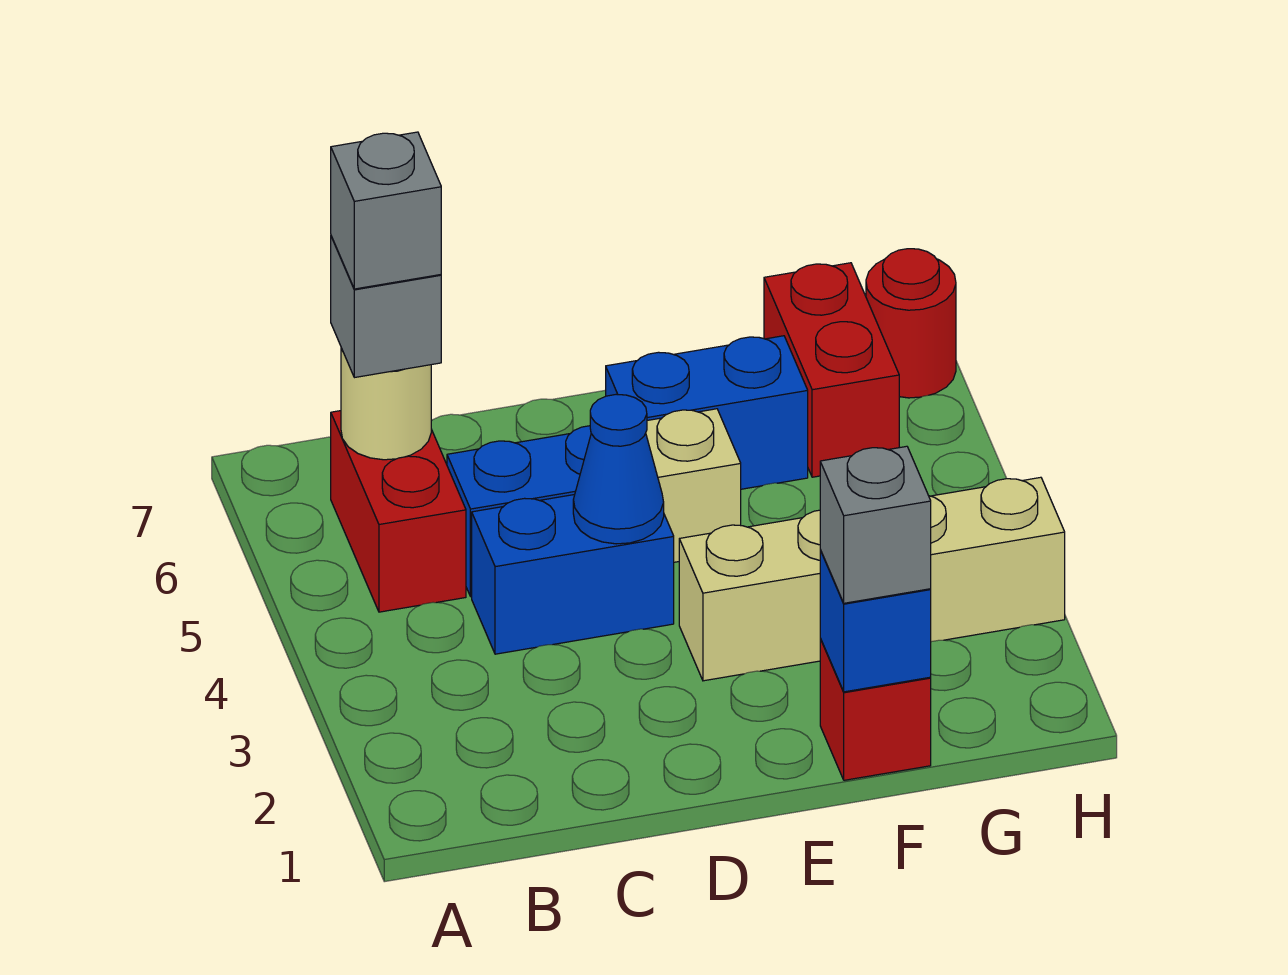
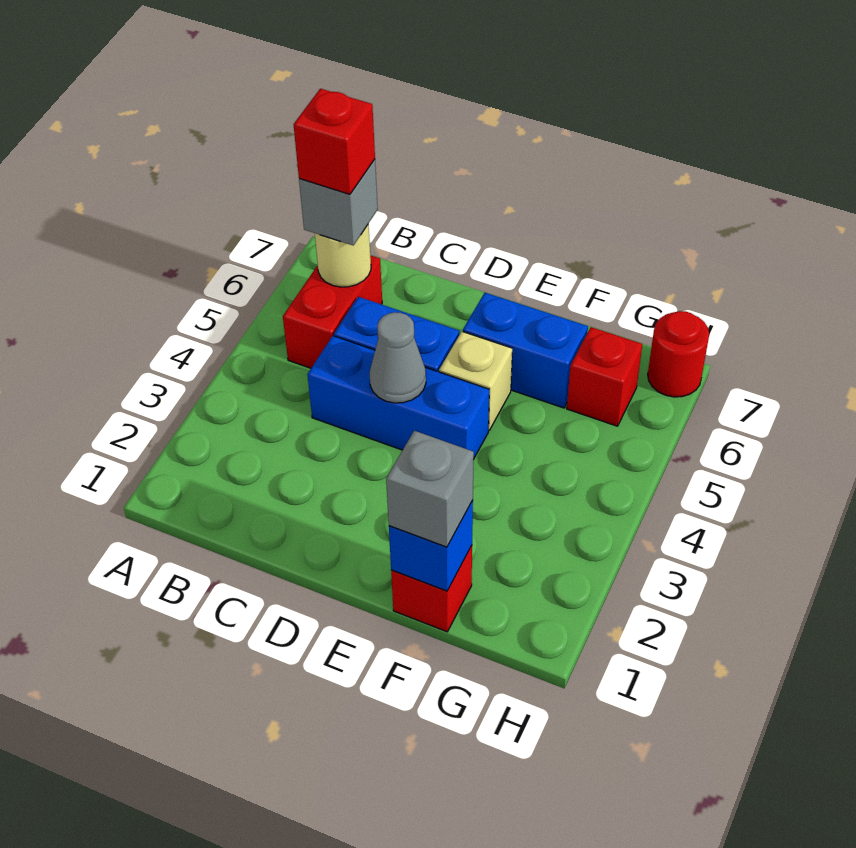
grey brick B6 level 4 -> red brick B6 level 4
blue brick C4:D4 level 1 -> blue brick C4:E4 level 1
blue cone D4 level 2 -> grey cone D4 level 2
tan brick E3:H3 level 1 -> none
red brick G6:G7 level 1 -> red brick G6 level 1

